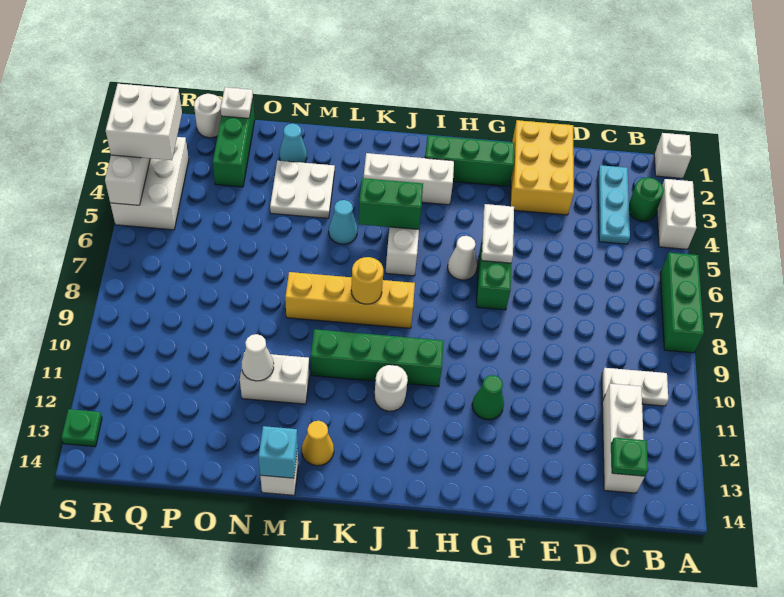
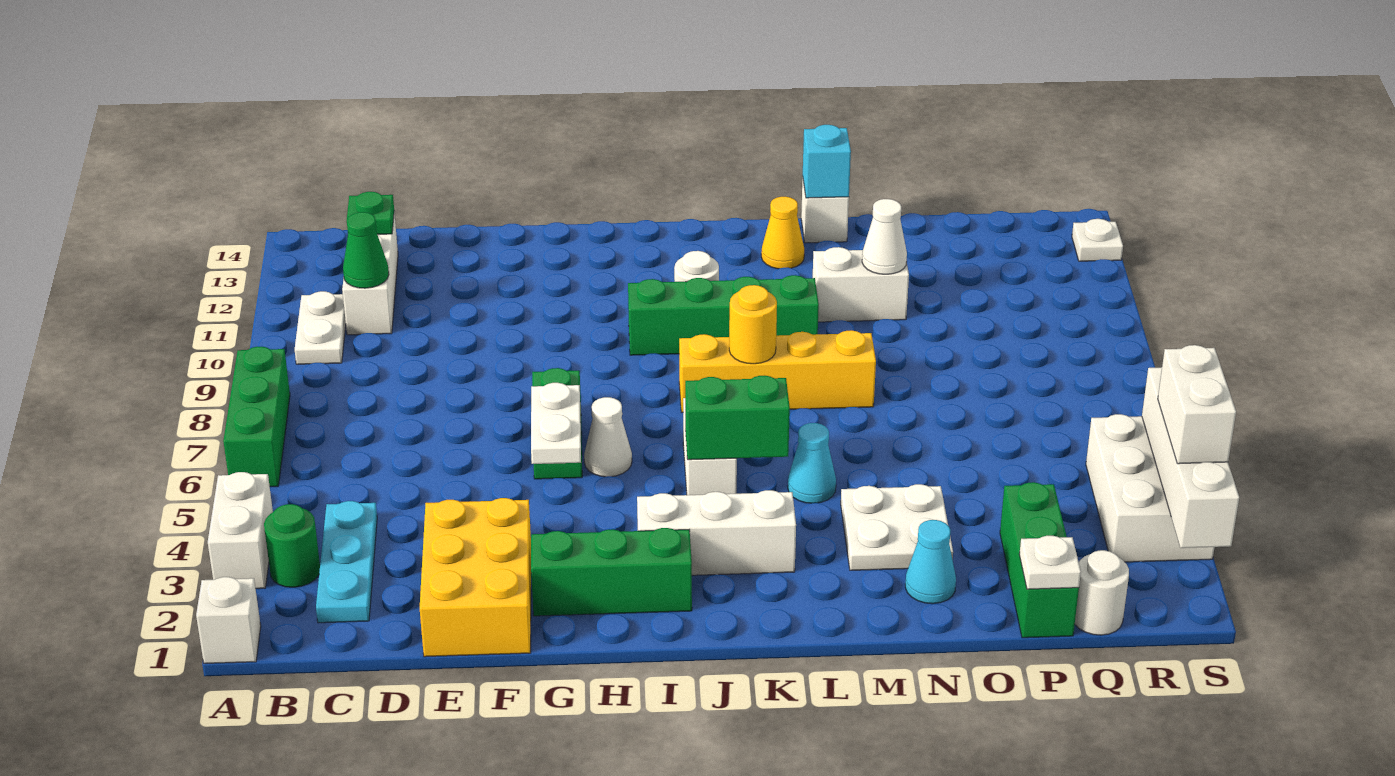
white plate B10:C10 level 1 -> white plate B10:B11 level 1
green cone G11 level 1 -> green cone C11 level 2
white brick R3:S4 level 3 -> white brick S3:S4 level 3
green plate S13 level 1 -> white plate S13 level 1

